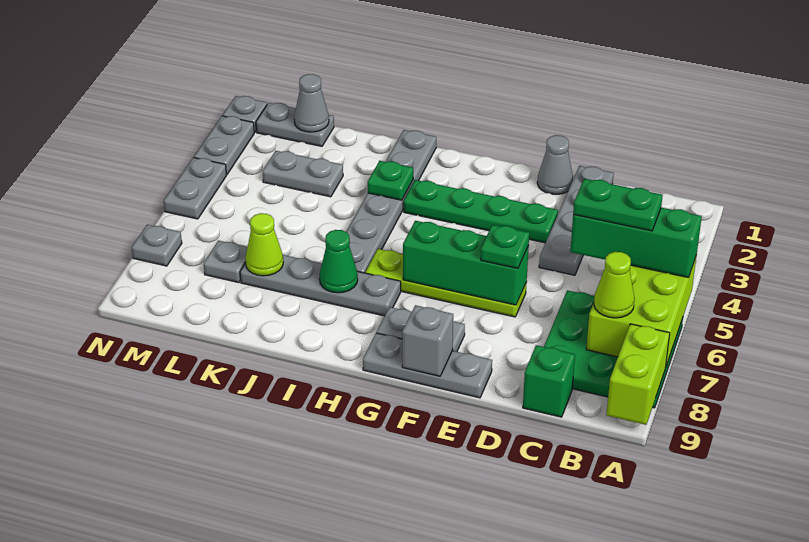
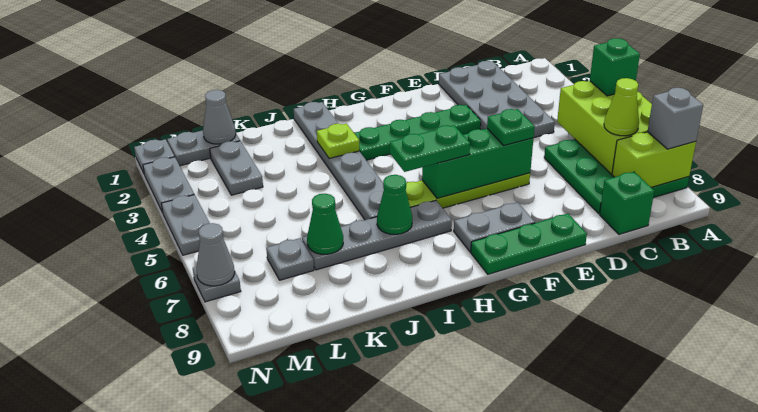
green brick A5:C5 level 3 -> green brick A5 level 3
lime brick A8:A9 level 2 -> lime brick A8:B8 level 2
green plate B5:C5 level 4 -> green plate G6:H6 level 3
grey plate D1:D4 level 1 -> grey plate C1:D4 level 1
grey cone E1 level 1 -> grey cone N7 level 2
grey plate E9:G9 level 1 -> green plate E9:G9 level 1
grey brick F9 level 2 -> grey brick A8 level 3
green plate I3 level 2 -> lime plate I3 level 2
grey plate K3:L3 level 1 -> grey plate L2:L3 level 1
lime cone K7 level 2 -> green cone K7 level 2

